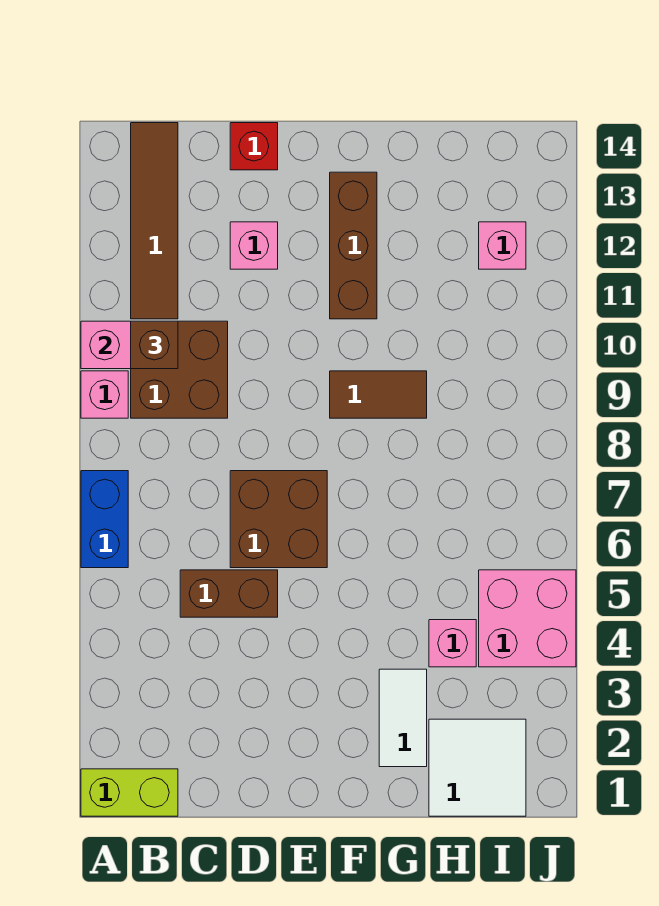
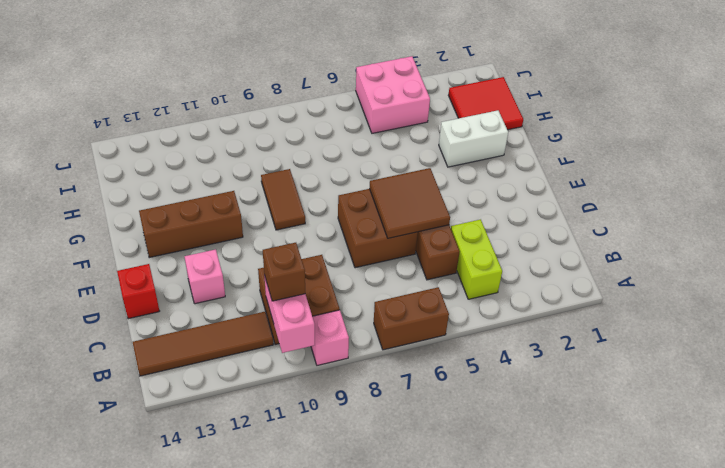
lime brick A1:B1 level 1 -> lime brick B4:C4 level 1
blue brick A6:A7 level 1 -> brown brick A6:A7 level 1
none -> brown tile D5:E6 level 2
white tile G2:G3 level 1 -> white brick G2:G3 level 1
white tile H1:I2 level 1 -> red tile H1:I2 level 1
pink brick H4 level 1 -> none
pink brick I12 level 1 -> none

